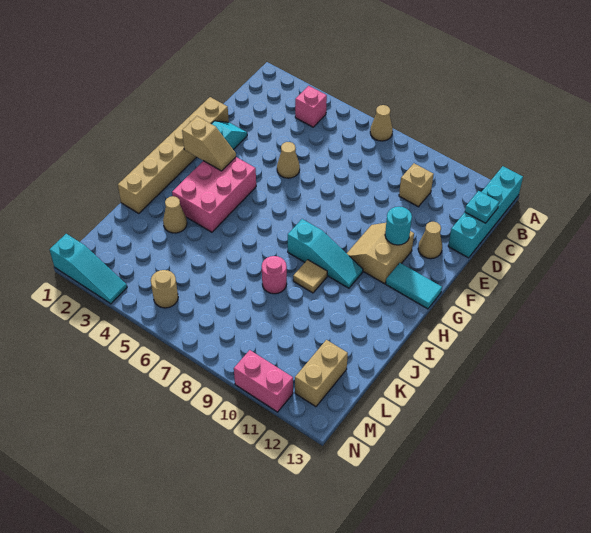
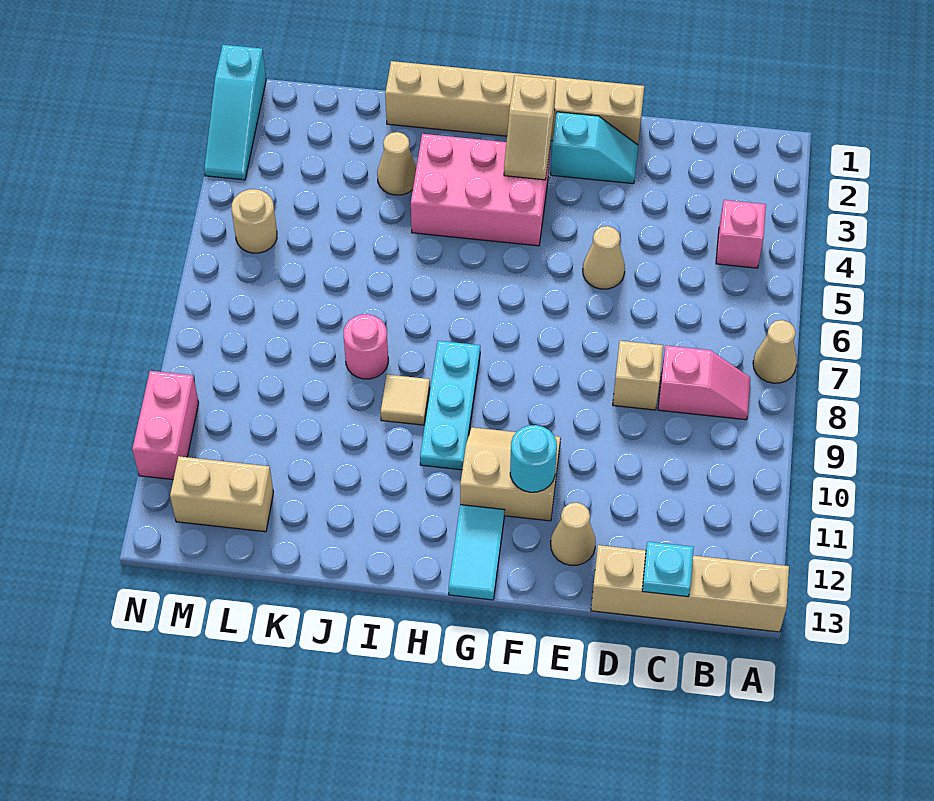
cyan brick A13:D13 level 1 -> tan brick A13:D13 level 1
none -> pink slope B8:C8 level 1 top C
tan brick C10 level 1 -> tan brick D8 level 1
cyan slope H8:H10 level 1 top 8 -> cyan plate H8:H10 level 1

